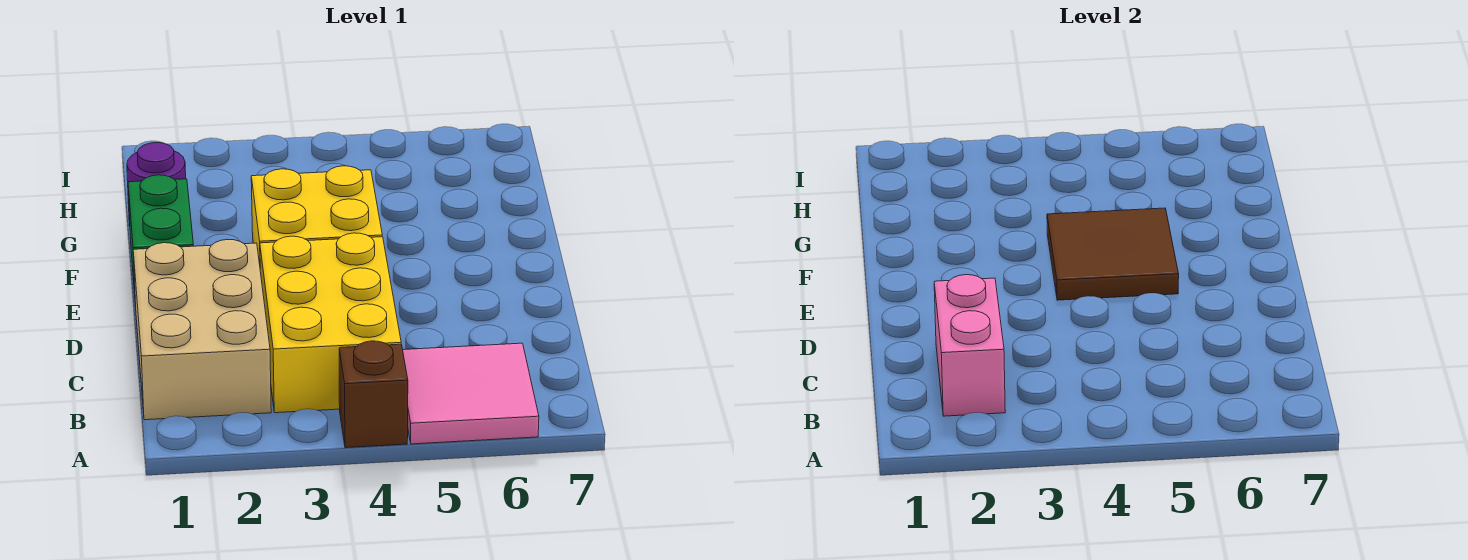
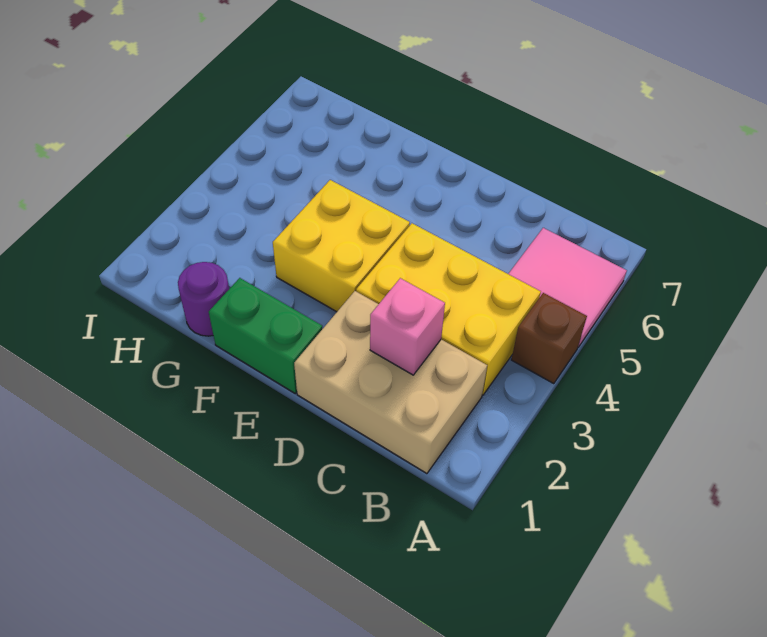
pink brick B2:C2 level 2 -> pink brick C2 level 2
brown tile E4:F5 level 2 -> none

